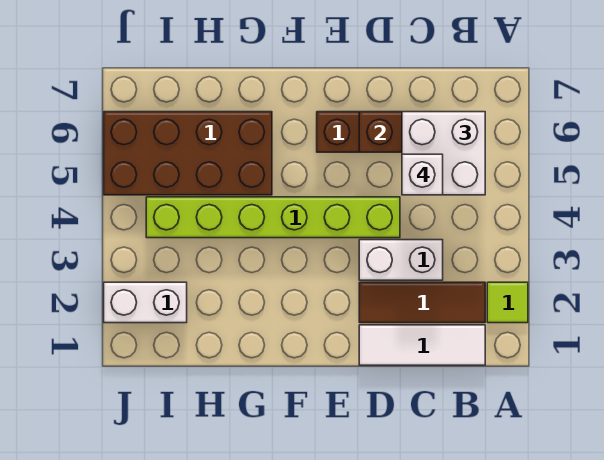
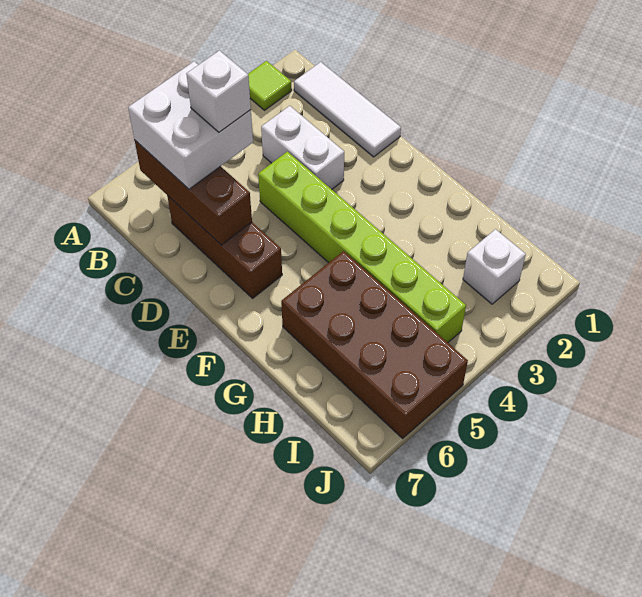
brown tile B2:D2 level 1 -> none
white brick I2:J2 level 1 -> white brick I2 level 1

